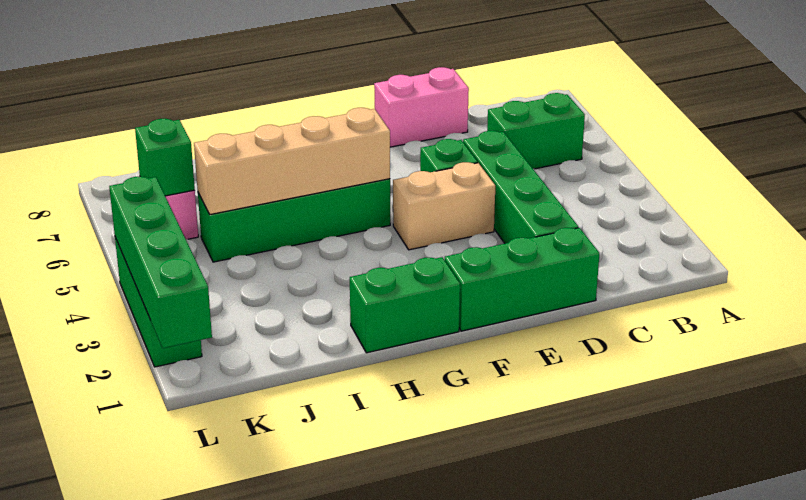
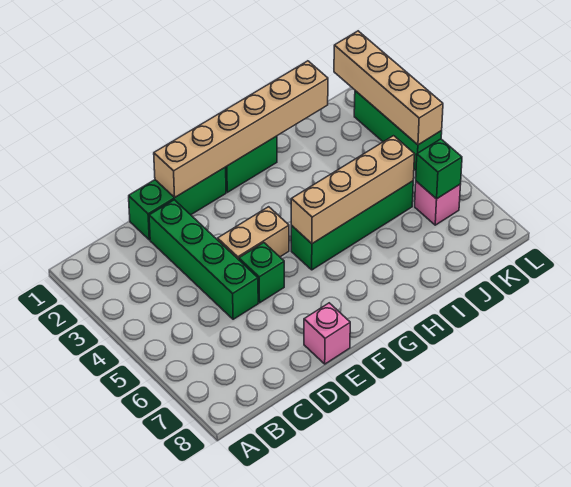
green brick B6:C6 level 1 -> none
pink brick D8:E8 level 1 -> pink brick E8 level 1
none -> tan brick E1:J1 level 2
green brick L1:L4 level 2 -> tan brick L1:L4 level 2

